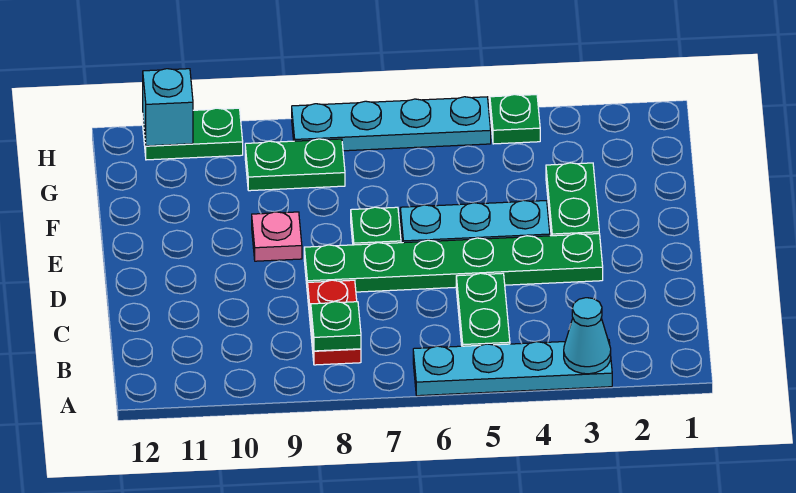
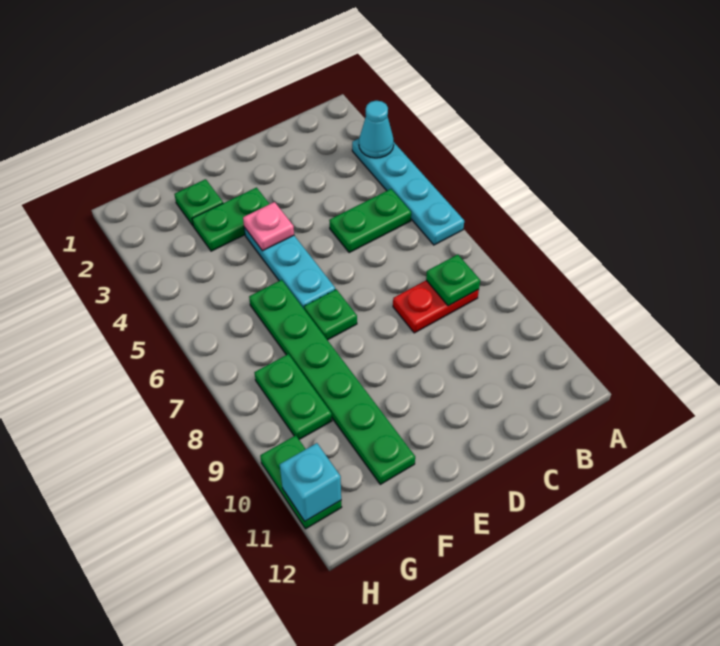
green plate D3:D8 level 1 -> green plate F6:F11 level 1
pink plate E9 level 1 -> pink plate E4 level 2
green plate H4 level 1 -> green plate F2 level 1
cyan plate H5:H8 level 1 -> none

